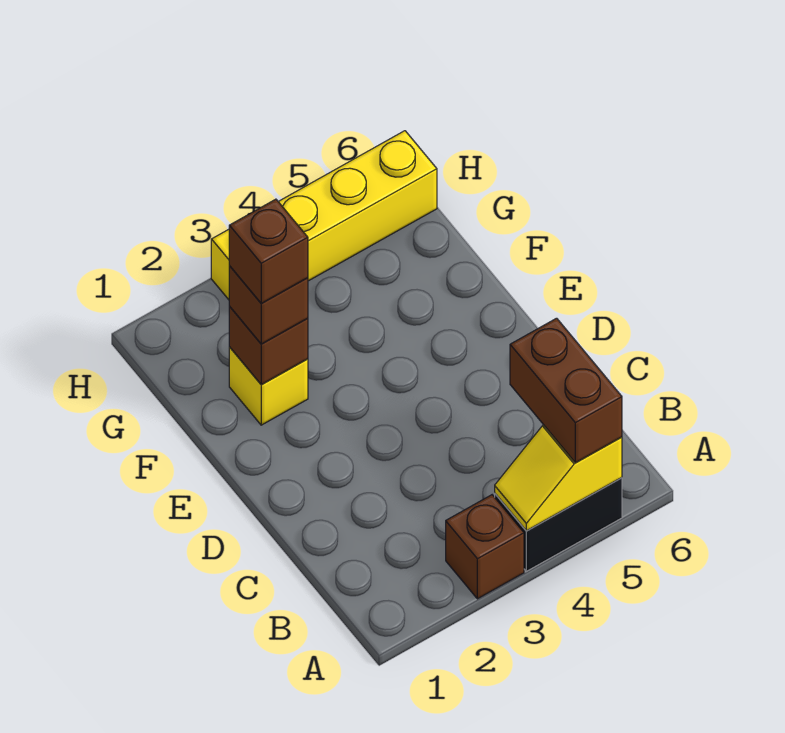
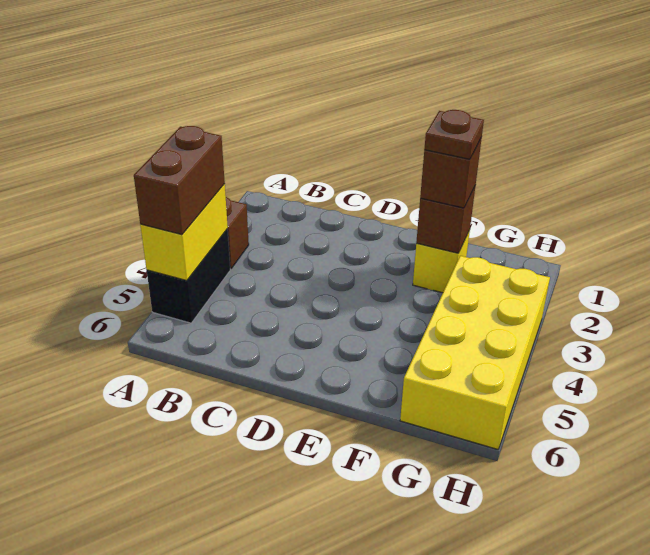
yellow slope A4:A5 level 2 top 5 -> yellow brick A4:A5 level 2
brown brick A5:B5 level 3 -> brown brick A4:A5 level 3
brown brick F2 level 4 -> brown plate F2 level 4
yellow brick H3:H6 level 1 -> yellow brick G3:H6 level 1

